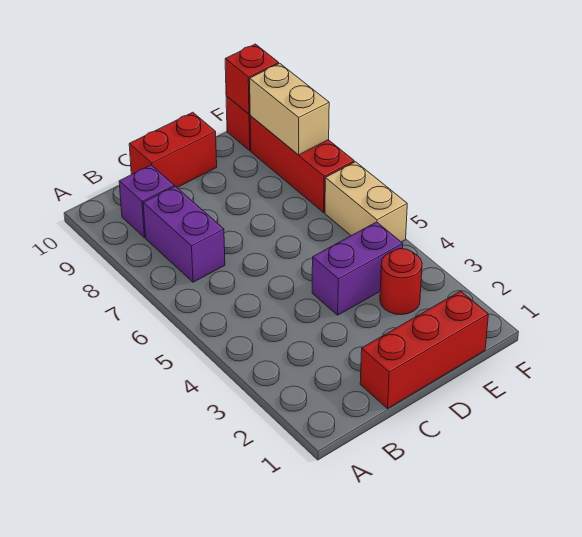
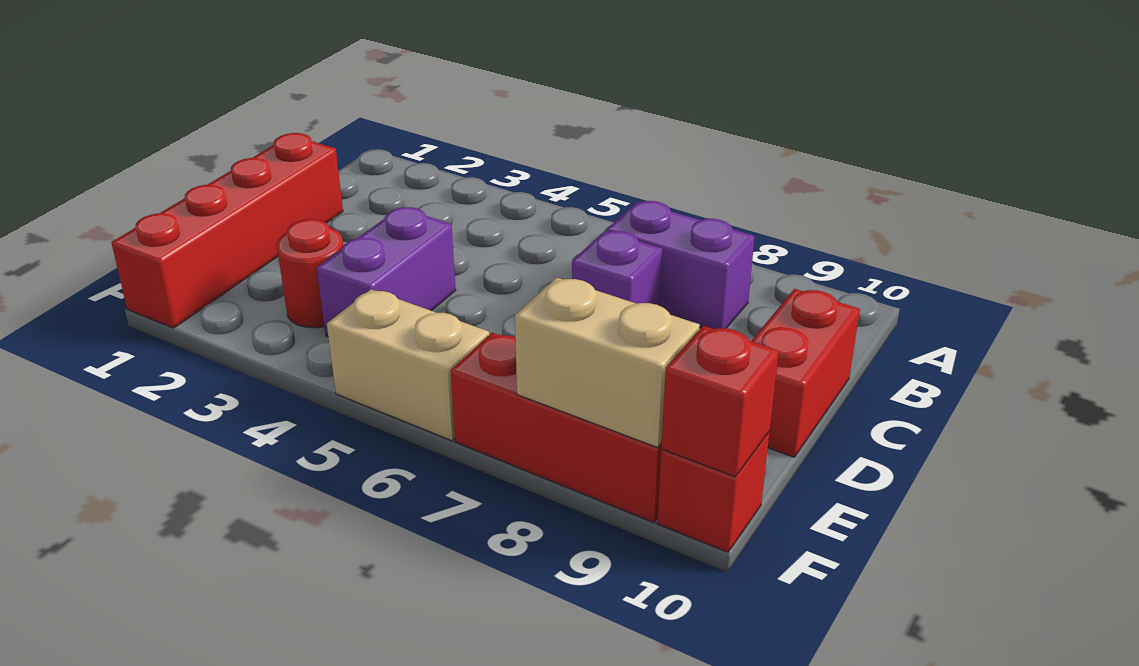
purple brick B9 level 1 -> purple brick C7 level 1
red brick C1:E1 level 1 -> red brick C1:F1 level 1

